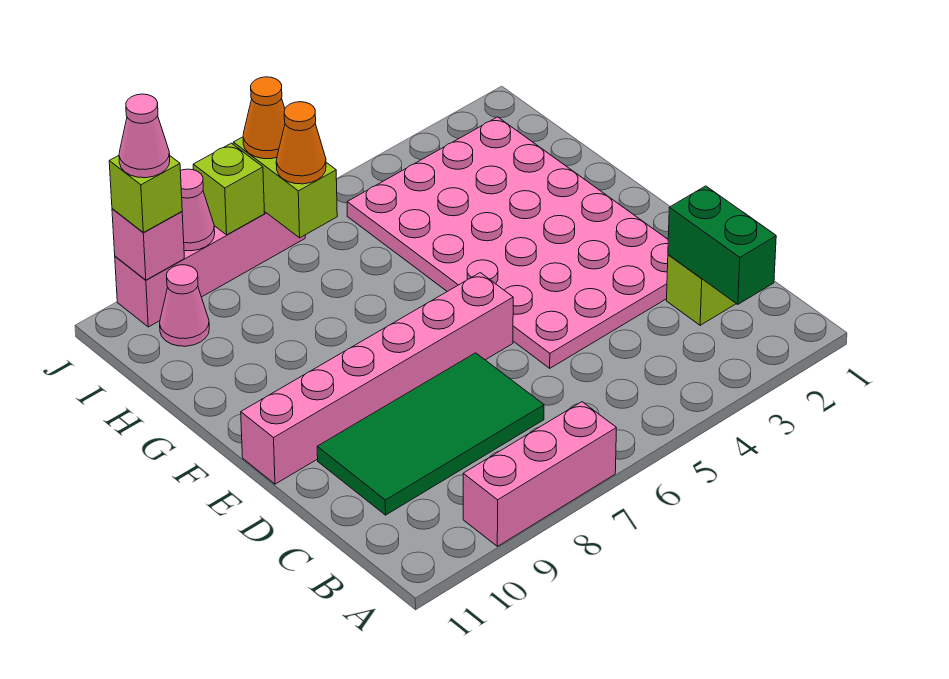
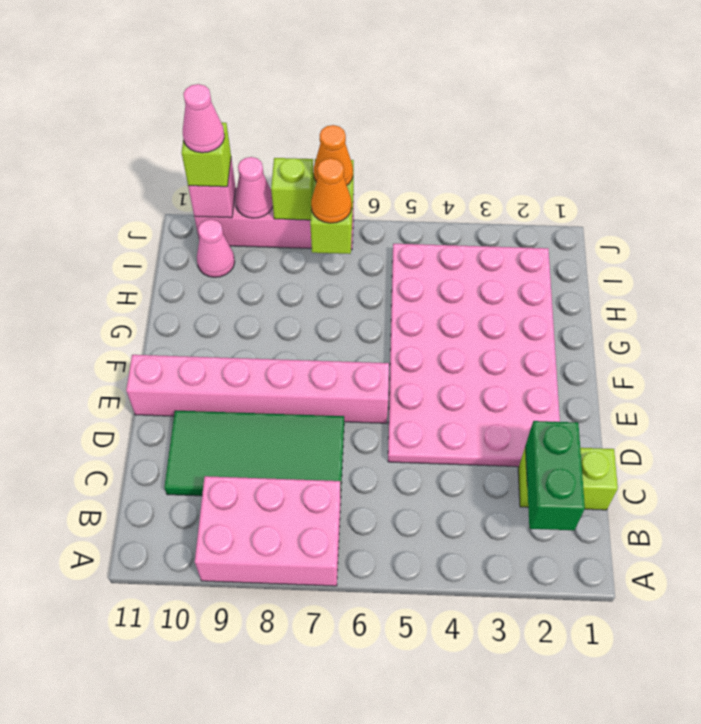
pink brick A7:A9 level 1 -> pink brick A7:B9 level 1

